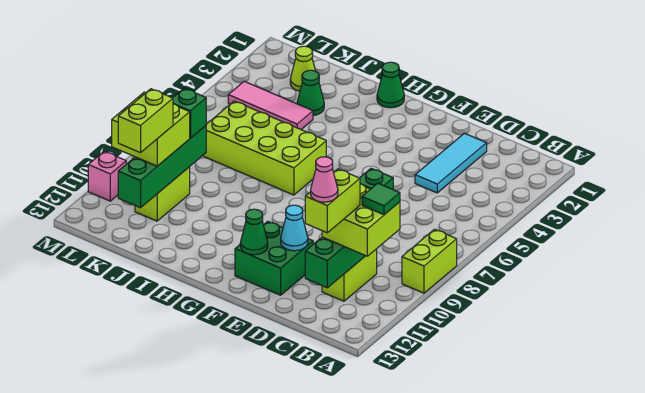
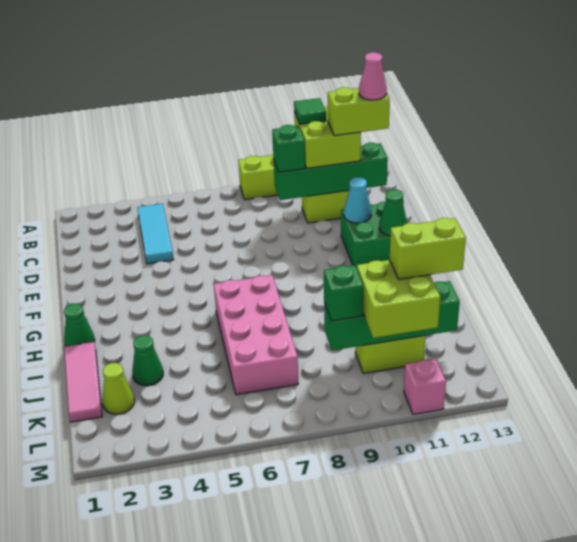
cyan tile D2:D4 level 1 -> cyan tile B4:D4 level 1
lime brick H6:K7 level 1 -> pink brick H6:K7 level 1
pink tile J4:L4 level 1 -> pink tile I1:K1 level 1

